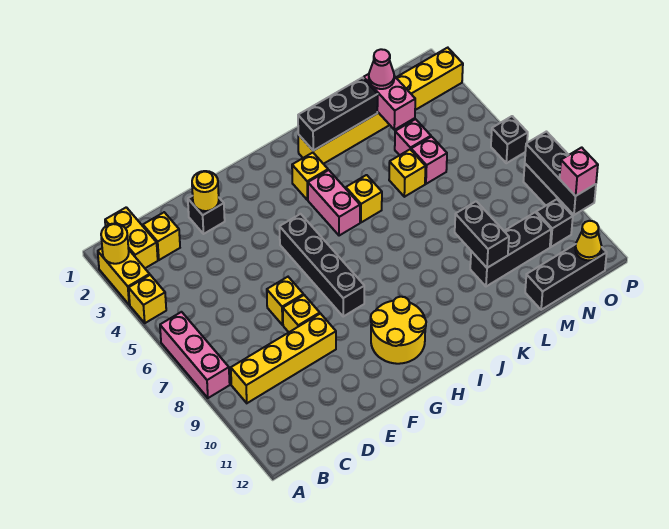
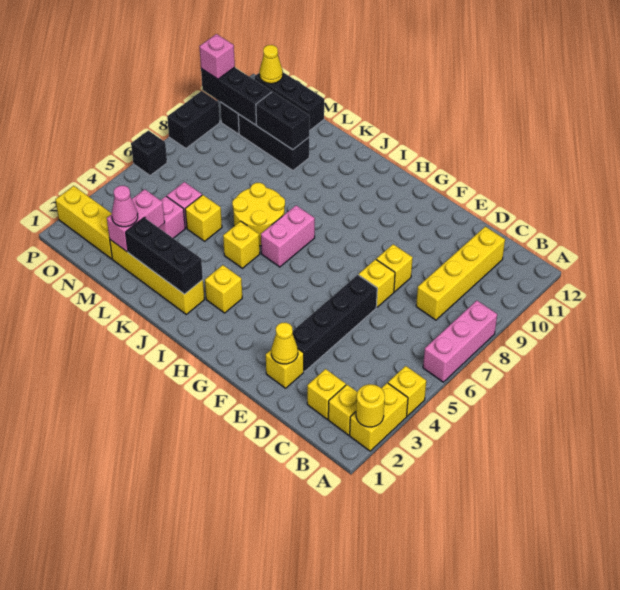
yellow brick B1:B2 level 1 -> yellow brick B2 level 1
yellow brick B9:E9 level 1 -> yellow brick C8:C11 level 1
black brick E2 level 1 -> yellow brick E2 level 1
yellow round brick E2 level 2 -> yellow cone E2 level 2
black brick G5:G8 level 1 -> black brick E3:E6 level 1
yellow round brick G10:H11 level 1 -> yellow round brick J6:K7 level 1
pink brick I4:I5 level 1 -> pink brick I6:I7 level 1
black brick L9:L10 level 2 -> black brick L10:M10 level 2
black brick P8:P10 level 2 -> black brick N10:P10 level 2

